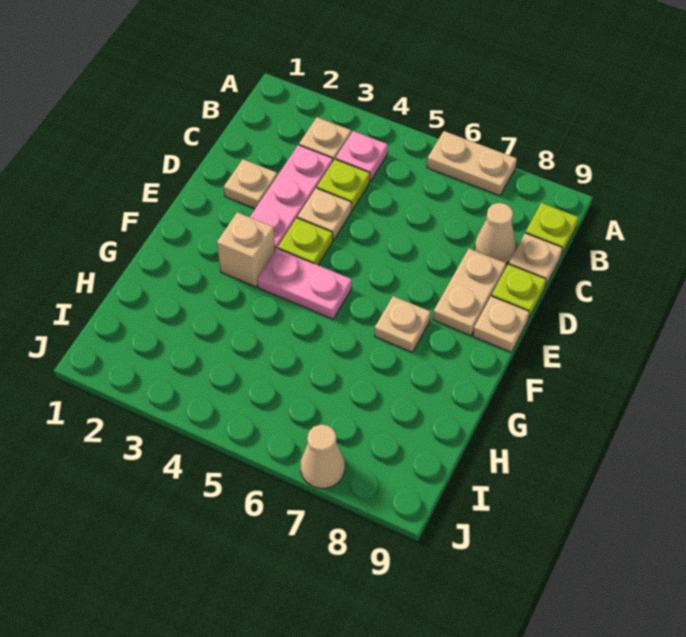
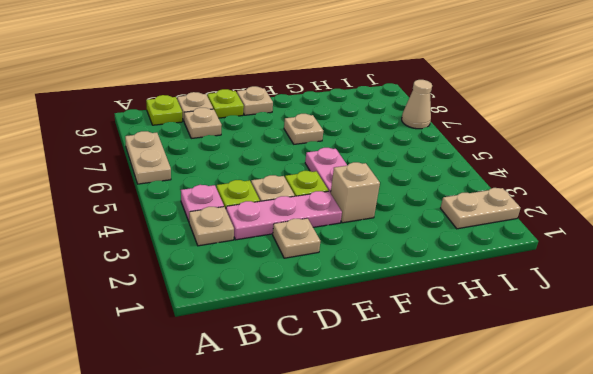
tan cone C8 level 1 -> tan plate C8 level 1
tan plate D8:E8 level 1 -> tan plate I2:J2 level 1

